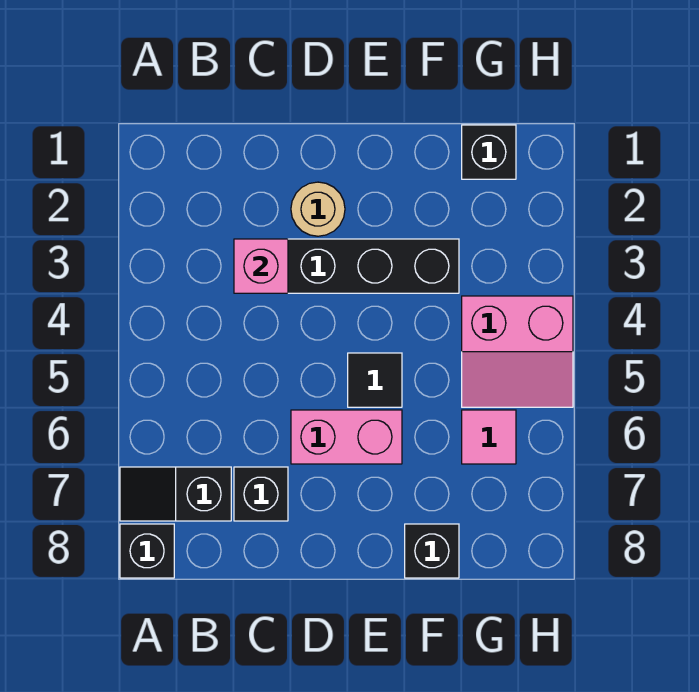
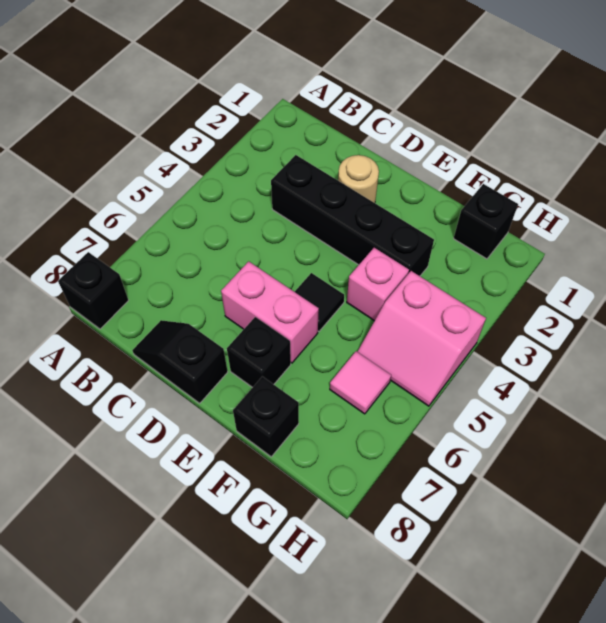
black slope A7:B7 level 1 top B -> black slope C8:D8 level 1 top D
pink brick C3 level 2 -> pink brick F4 level 1
black brick C7 level 1 -> black brick E7 level 1

